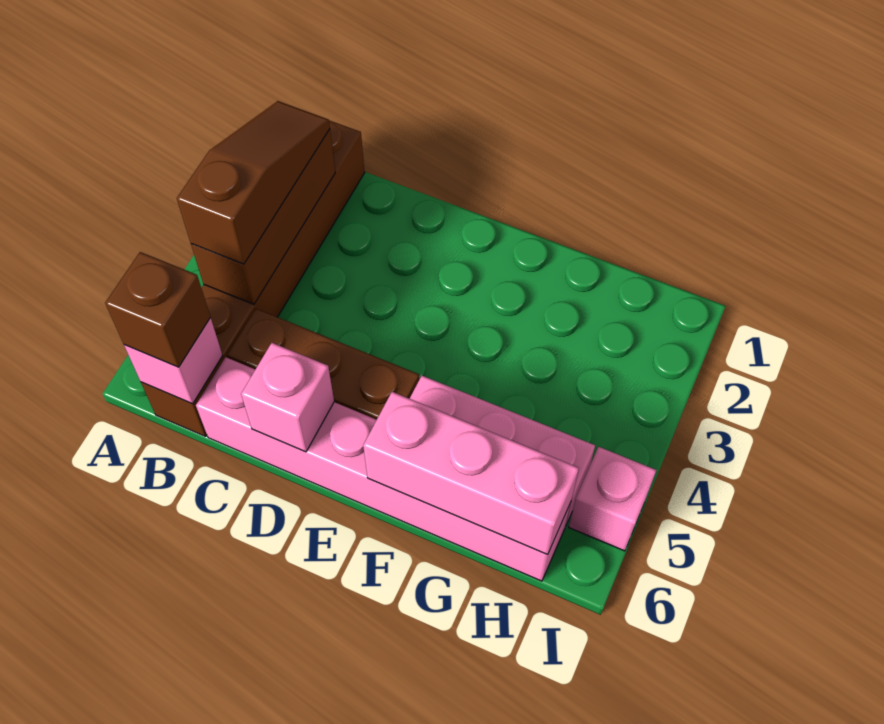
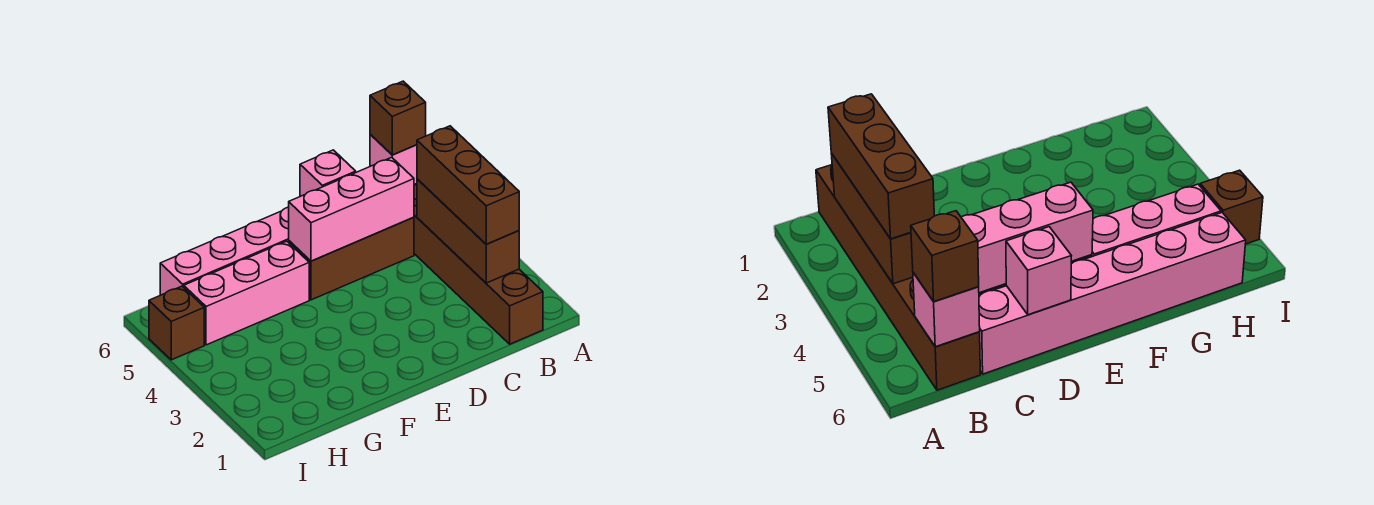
brown slope B2:B4 level 3 top 4 -> brown brick B2:B4 level 3
pink brick F6:H6 level 2 -> pink brick C5:E5 level 2
pink brick I5 level 1 -> brown brick I5 level 1

